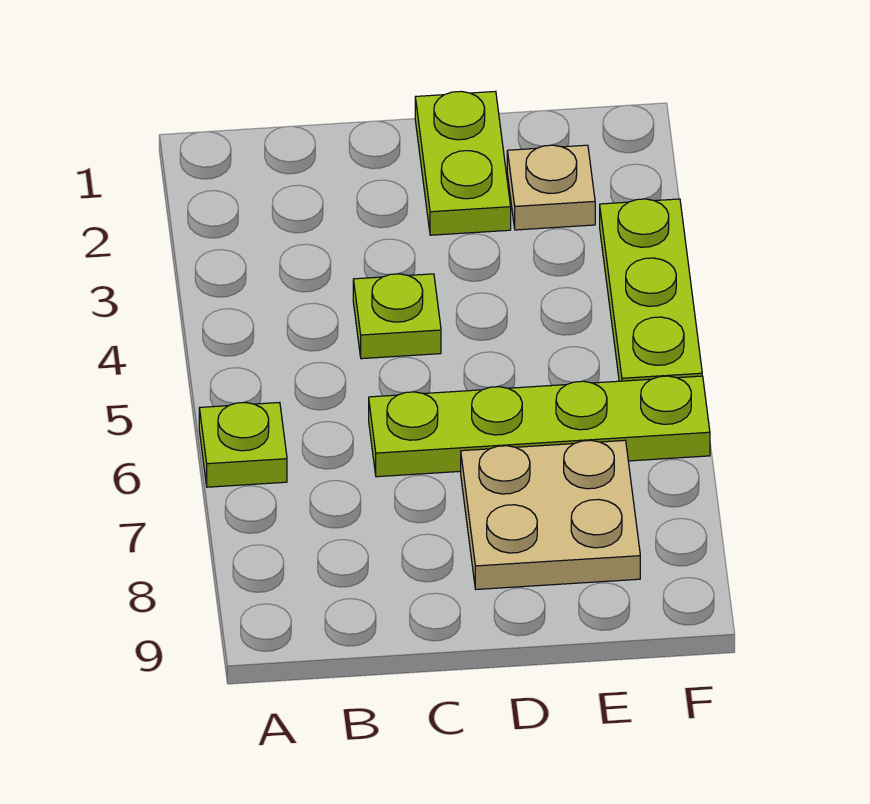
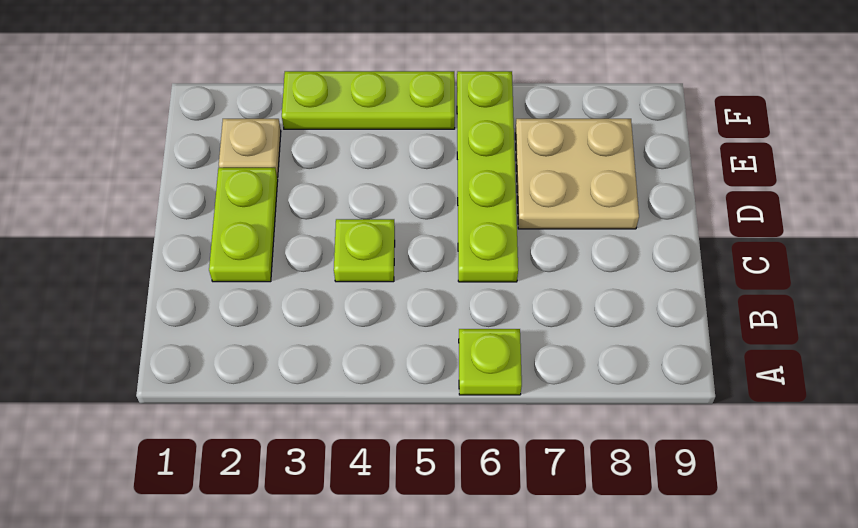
lime plate D1:D2 level 1 -> lime plate C2:D2 level 1

